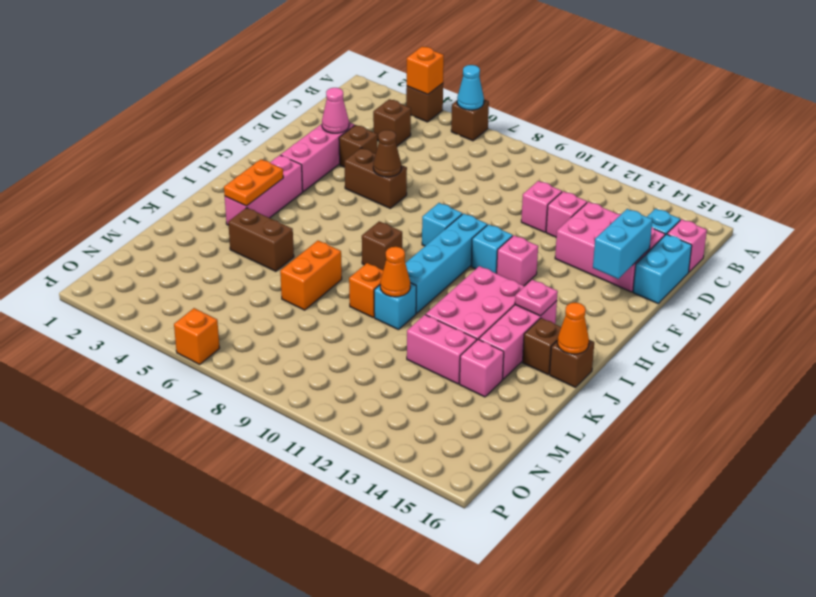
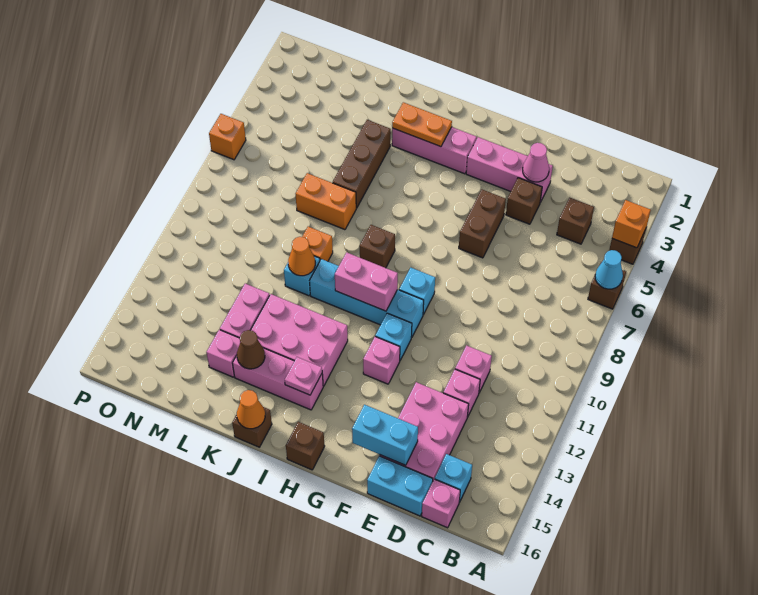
brown cone F6 level 2 -> brown cone K14 level 2
none -> pink brick H10:I10 level 2
brown brick J15 level 1 -> brown brick H16 level 1
brown brick K4:K5 level 1 -> brown brick K4:K6 level 1

